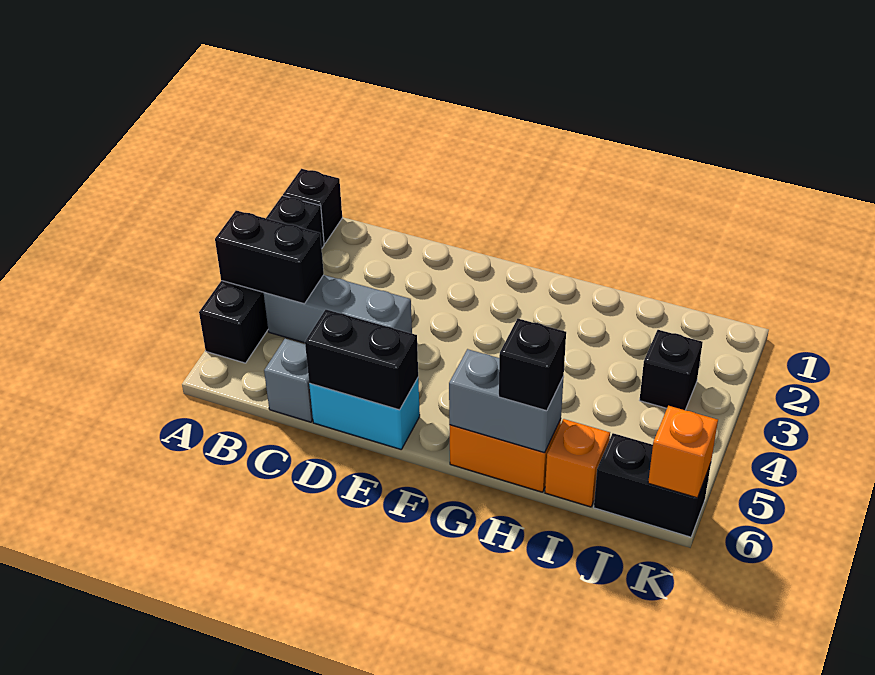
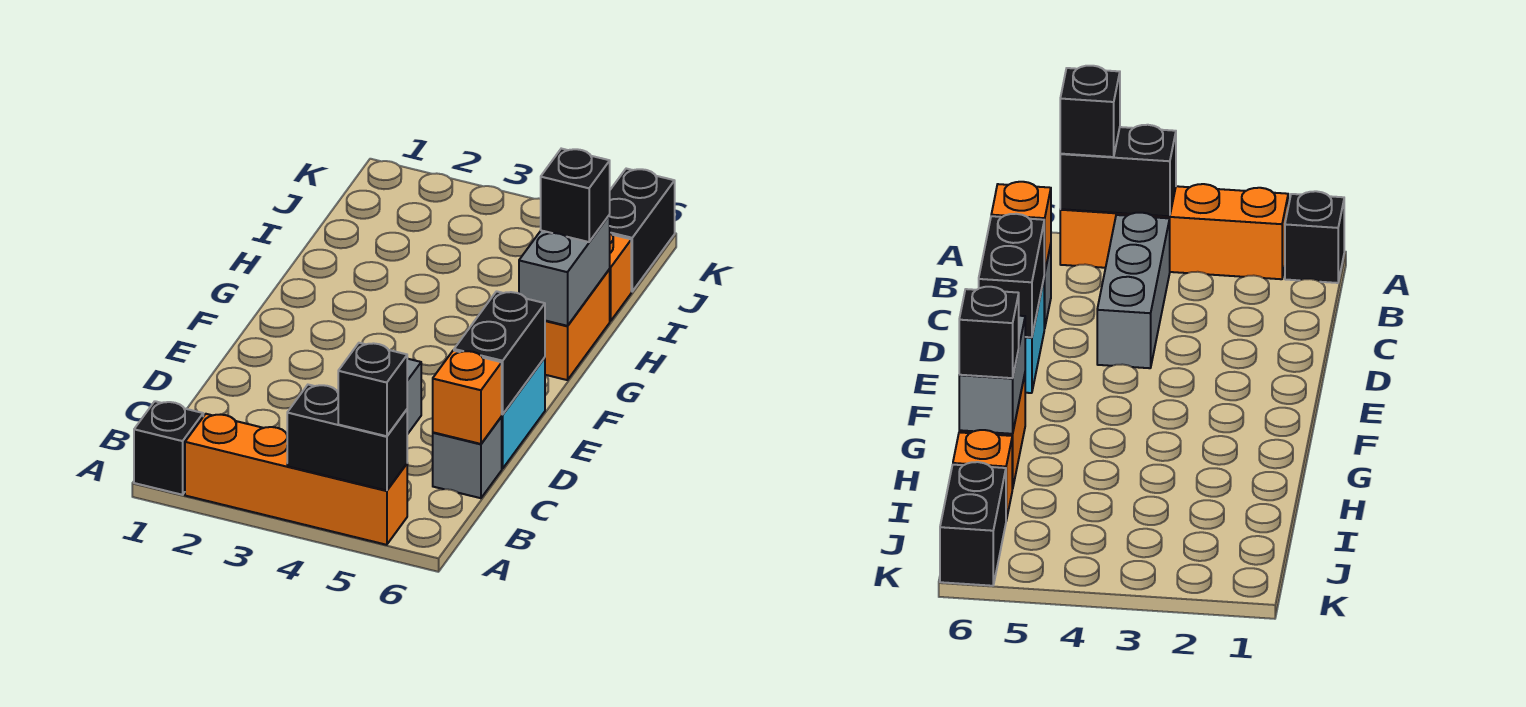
black brick A2:A5 level 1 -> orange brick A2:A5 level 1
black brick A4:B4 level 2 -> black brick A4:A5 level 2
black brick J3 level 1 -> black brick A5 level 3
orange brick K6 level 2 -> orange brick C6 level 2

